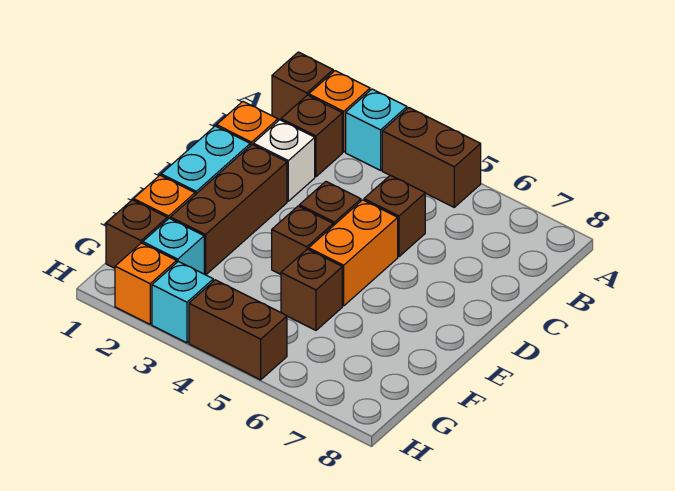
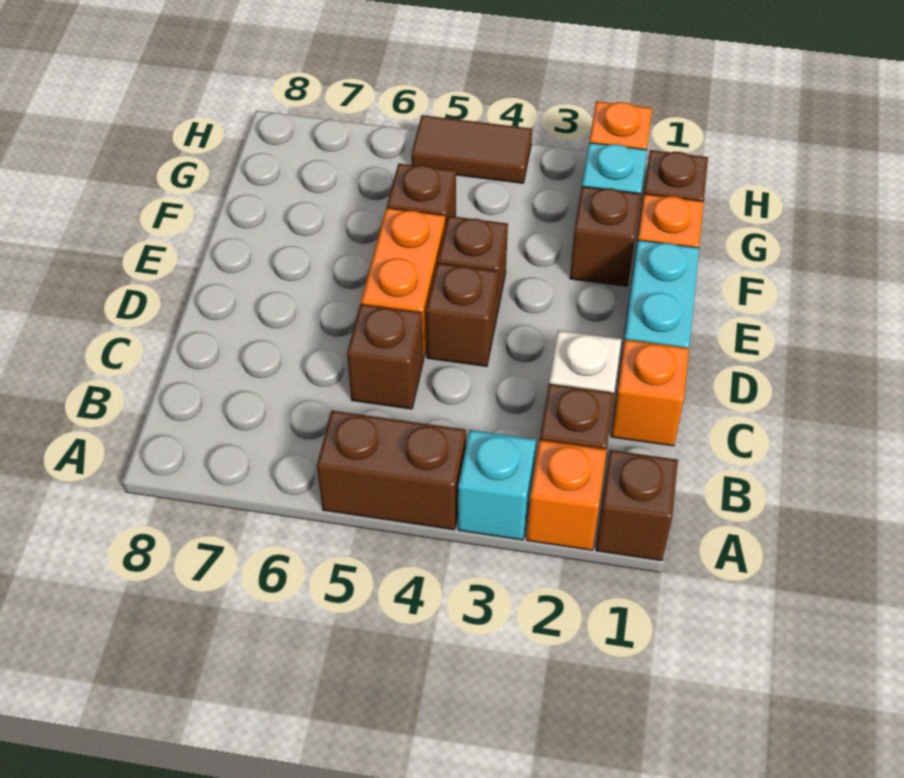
brown brick D2:F2 level 1 -> brown brick F2 level 1
cyan brick H3 level 1 -> none
brown brick H4:H5 level 1 -> brown tile H4:H5 level 1

